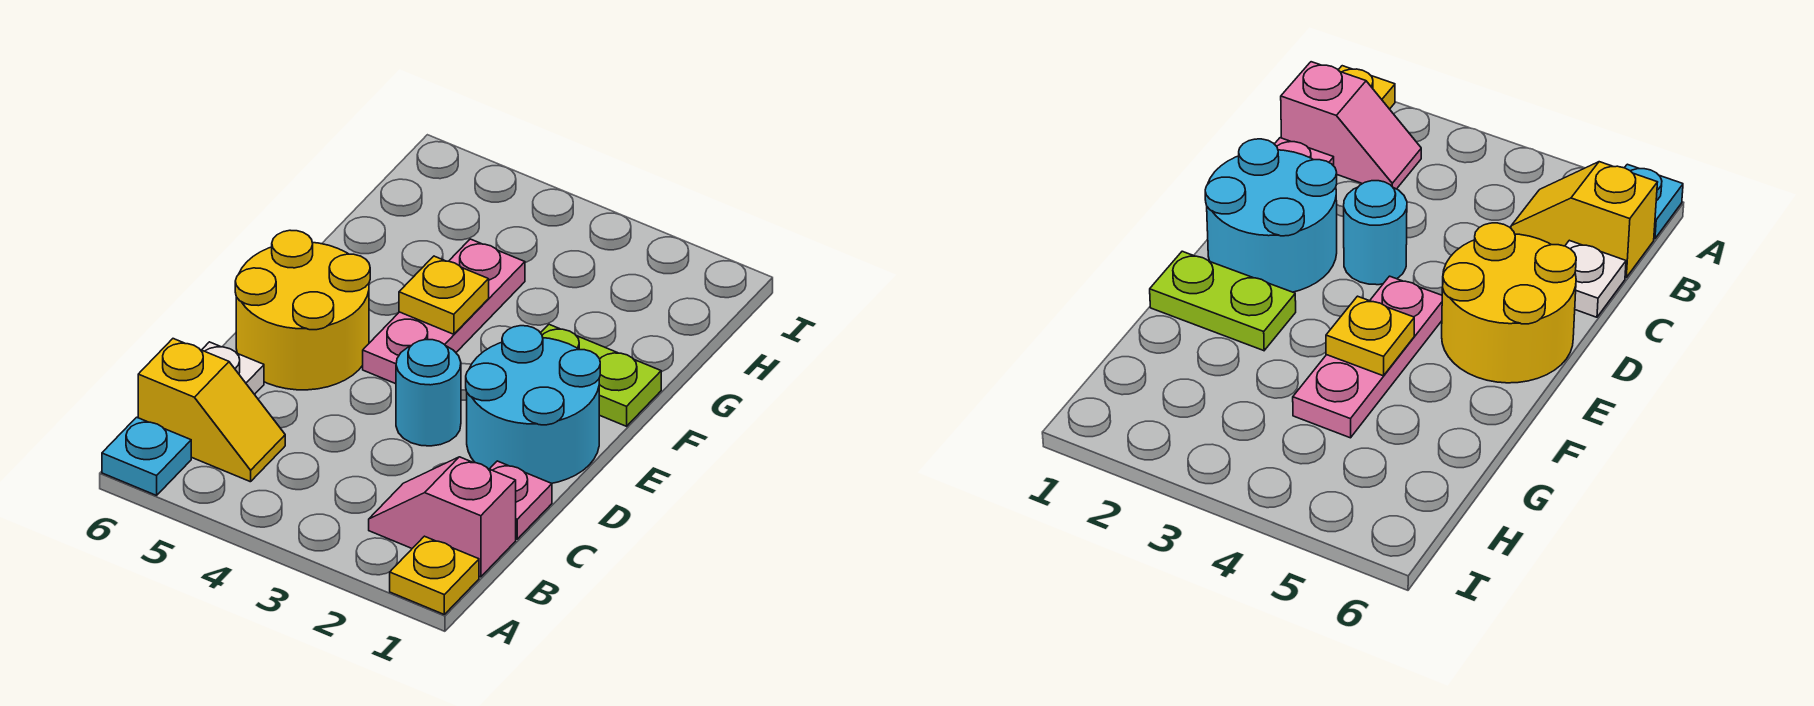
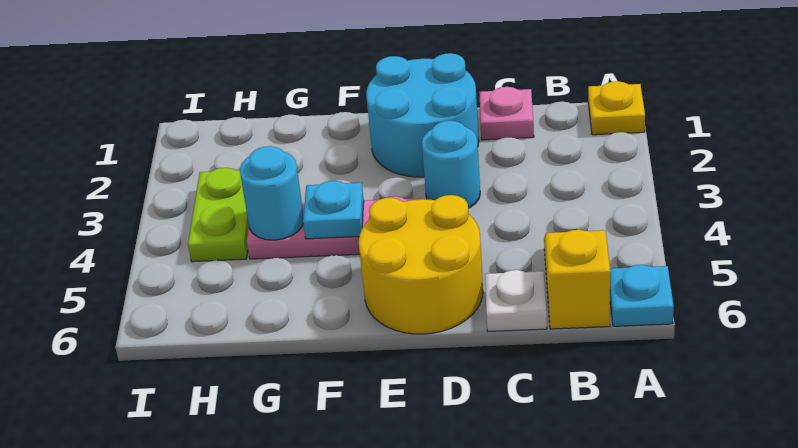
pink slope B1:B2 level 1 top 1 -> none
lime plate F1:F2 level 1 -> lime plate H3:H4 level 1
yellow plate F4 level 2 -> cyan plate F4 level 2
none -> cyan round brick G4 level 2

